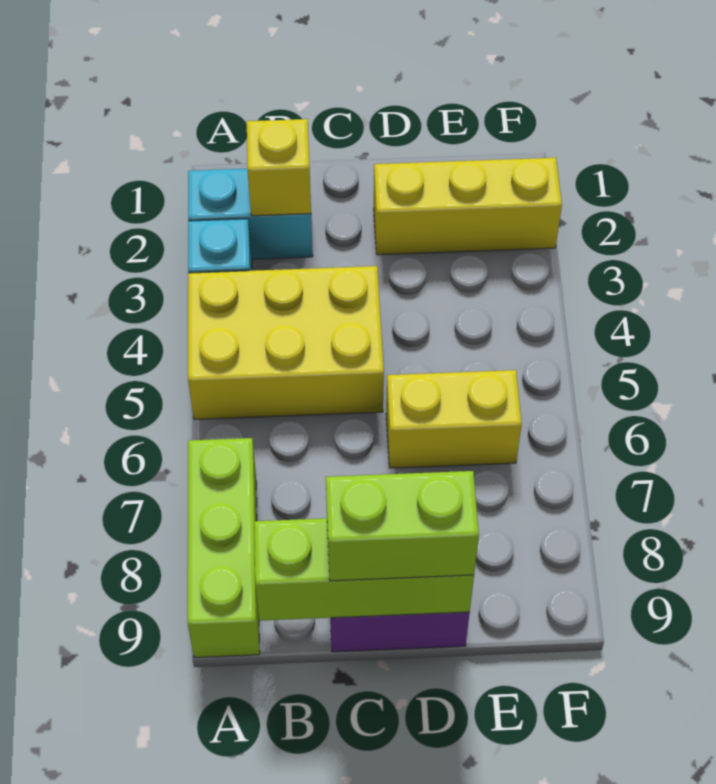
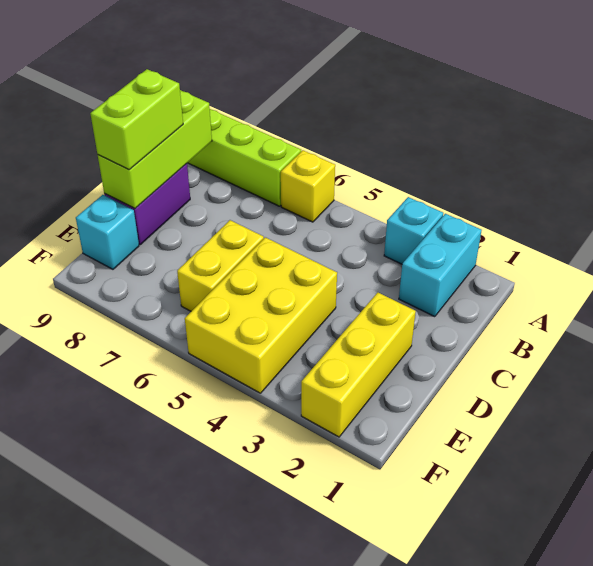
yellow brick A4:C5 level 1 -> yellow brick D4:F5 level 1
yellow brick B2 level 2 -> yellow brick A6 level 1
none -> cyan brick E9 level 1

